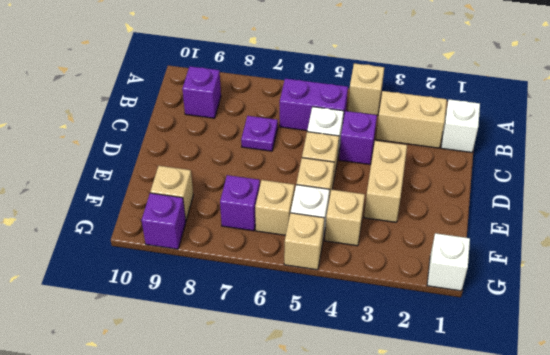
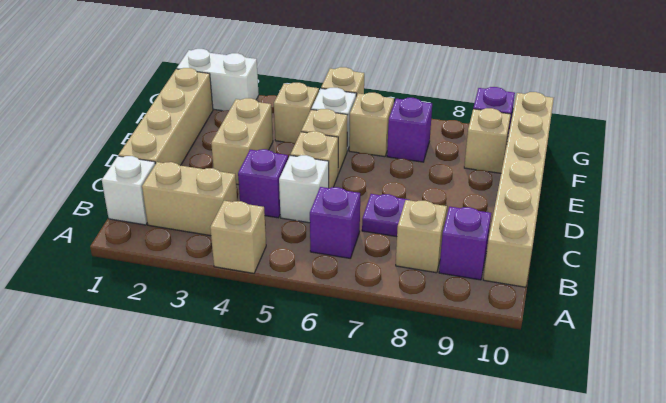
purple brick B5:B6 level 1 -> purple brick B6 level 1
none -> tan brick B8 level 1
none -> tan brick B10:G10 level 1
none -> tan brick C1:F1 level 1
white brick G1 level 1 -> white brick G1:G2 level 1

